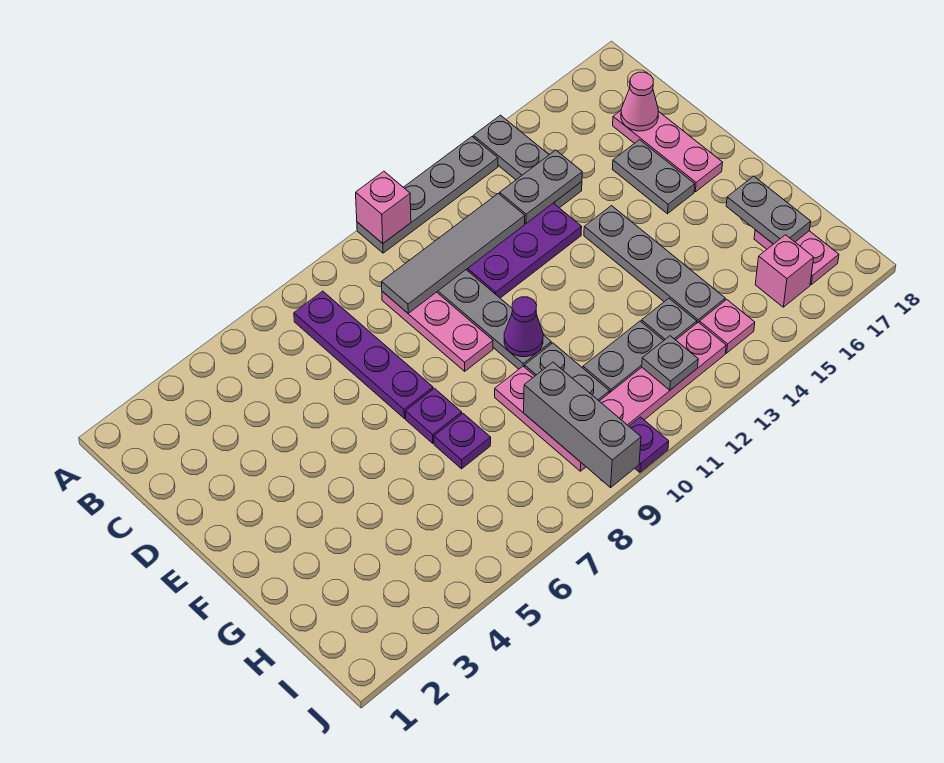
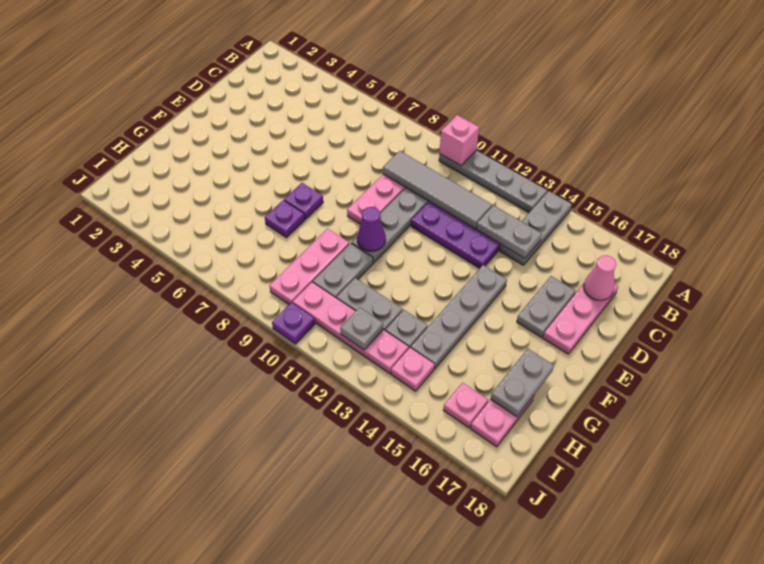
purple plate B7:E7 level 1 -> none
grey brick H9:J9 level 2 -> none
pink brick I16 level 1 -> pink plate I16 level 1

